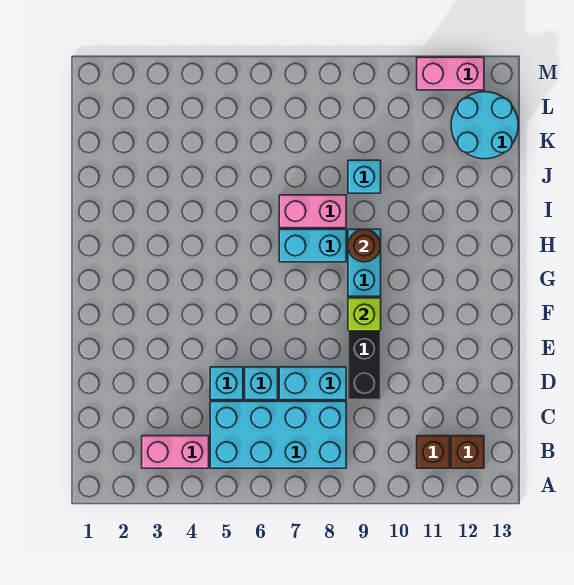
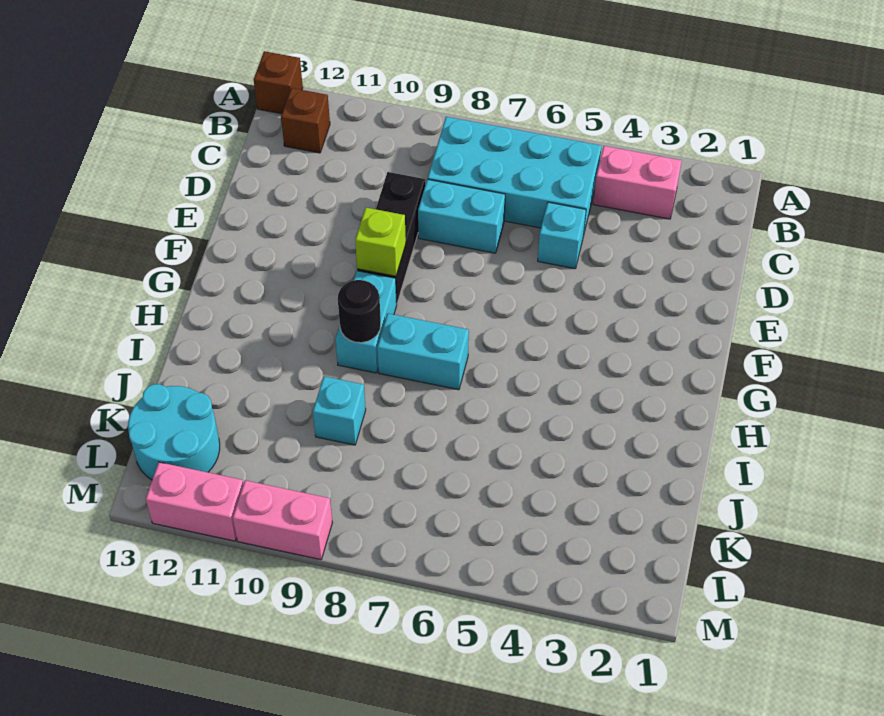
brown brick B11 level 1 -> brown brick A13 level 1
cyan brick D6 level 1 -> none
brown round brick H9 level 2 -> black round brick H9 level 2
pink brick I7:I8 level 1 -> pink brick M9:M10 level 1

